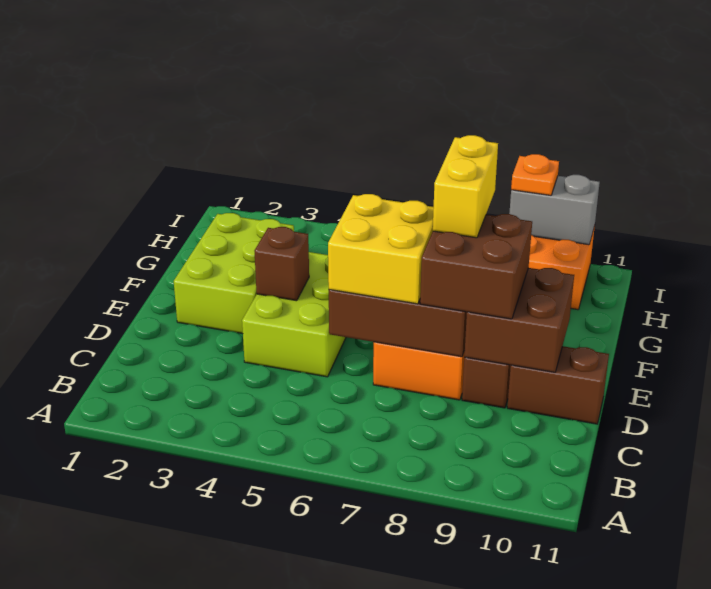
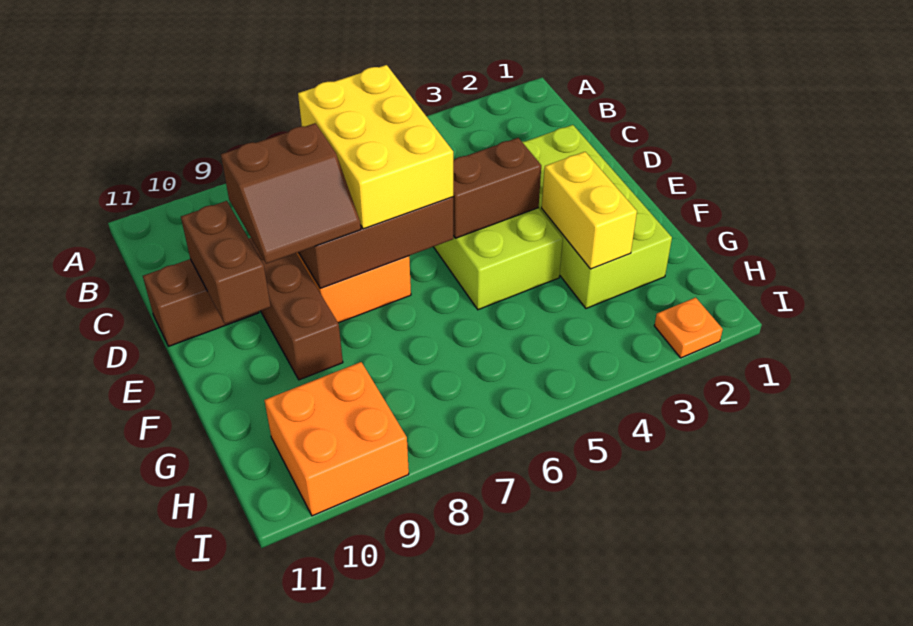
yellow brick D6:E7 level 3 -> yellow brick C6:E7 level 3
brown brick D8:E9 level 3 -> brown slope D8:E9 level 3 top D
brown brick D9:E10 level 2 -> brown brick D10:E10 level 2
lime brick E2:G3 level 1 -> lime brick D2:G3 level 1
brown brick E4 level 2 -> brown brick E4:E5 level 2
yellow brick E8:F8 level 4 -> yellow brick F3:G3 level 2
grey brick I9:I10 level 2 -> none
orange plate I9 level 3 -> orange plate I2 level 1

